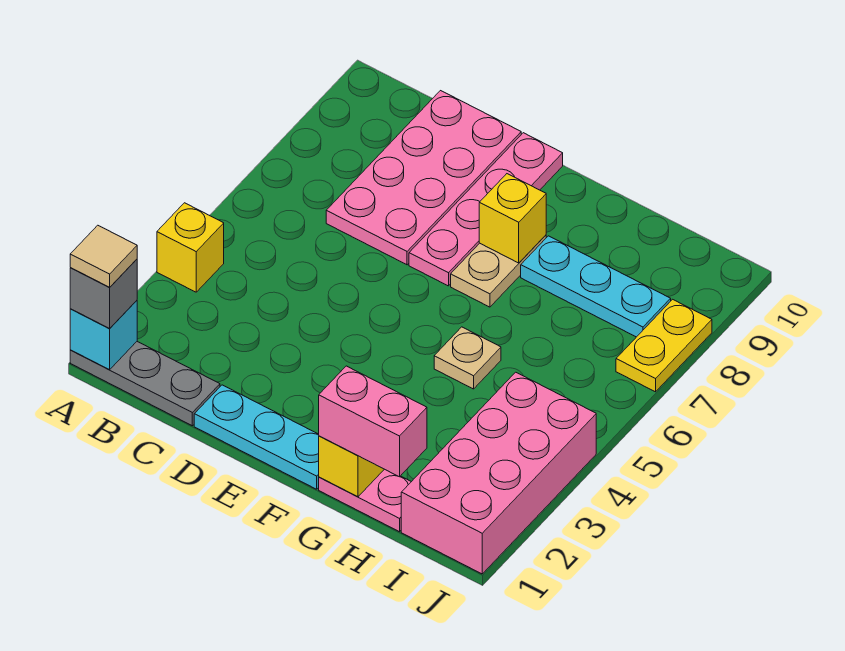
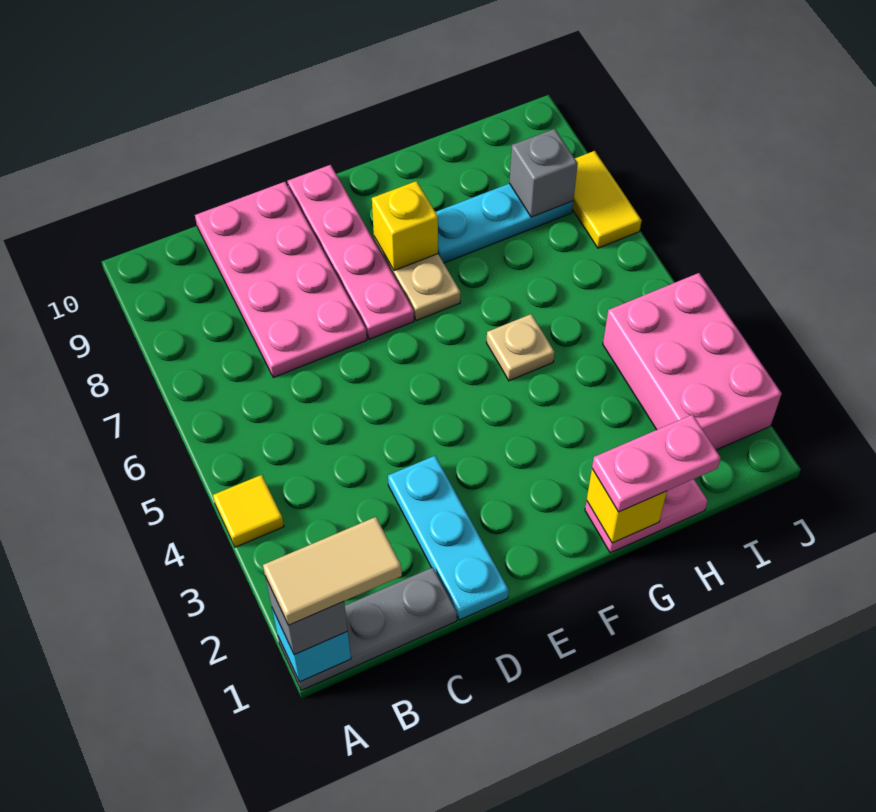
tan tile A1 level 4 -> tan tile A1:B1 level 4
yellow brick A4 level 1 -> yellow tile A4 level 1
cyan plate D1:F1 level 1 -> cyan plate D1:D3 level 1
pink brick G1:H1 level 3 -> pink plate G1:H1 level 3
pink brick I1:J4 level 1 -> pink brick I2:J4 level 1
none -> grey brick I8 level 2
yellow plate J7:J8 level 1 -> yellow tile J7:J8 level 1

